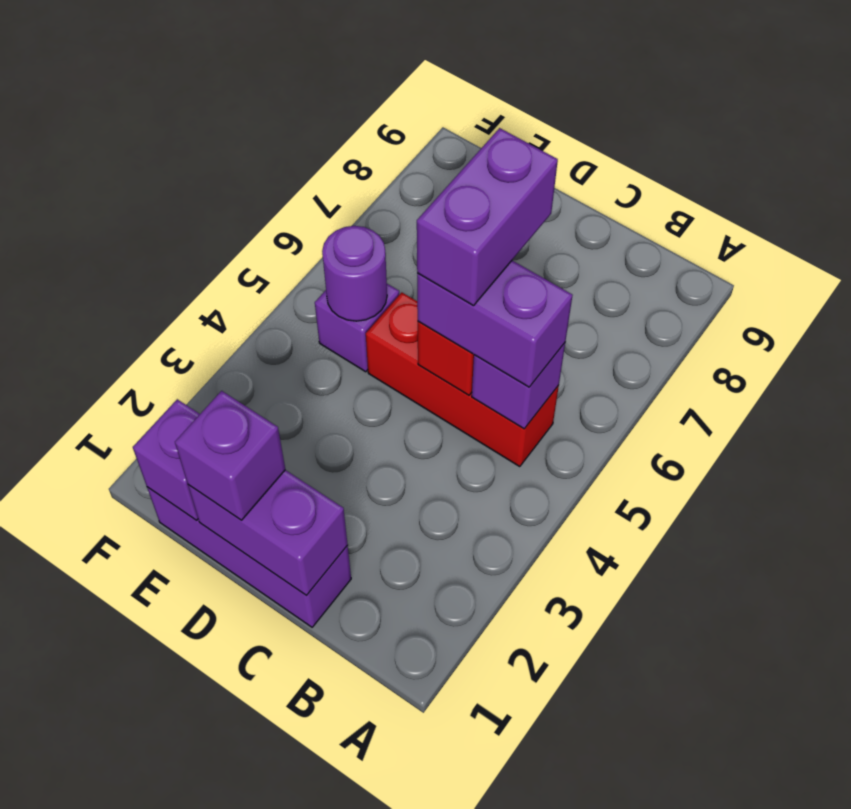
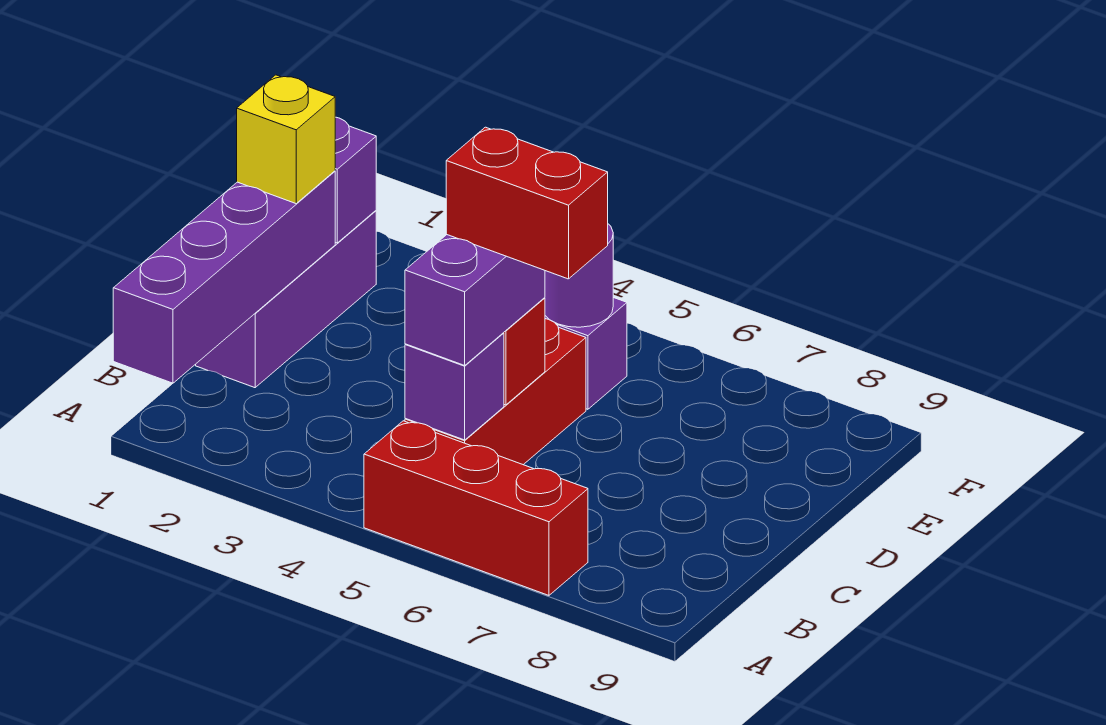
none -> red brick A5:A7 level 1
purple brick C1:D1 level 2 -> purple brick A1:D1 level 2
purple brick C5:C6 level 4 -> red brick C5:C6 level 4
purple brick D1 level 3 -> yellow brick D1 level 3

